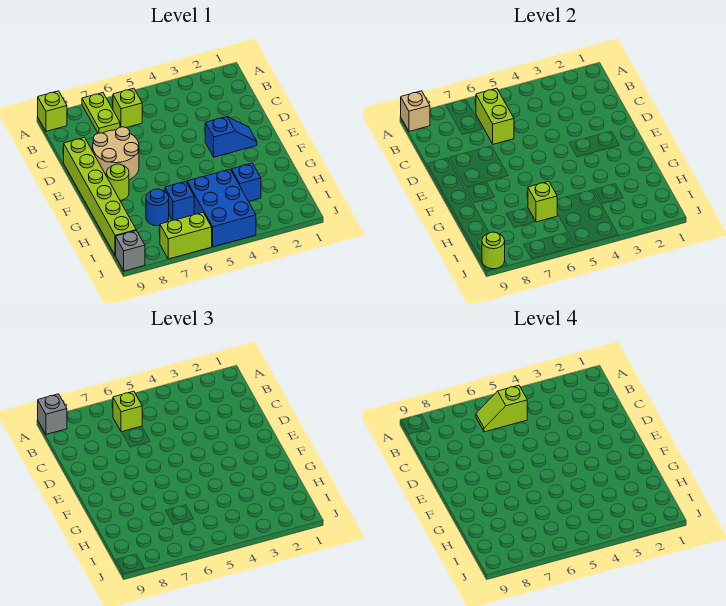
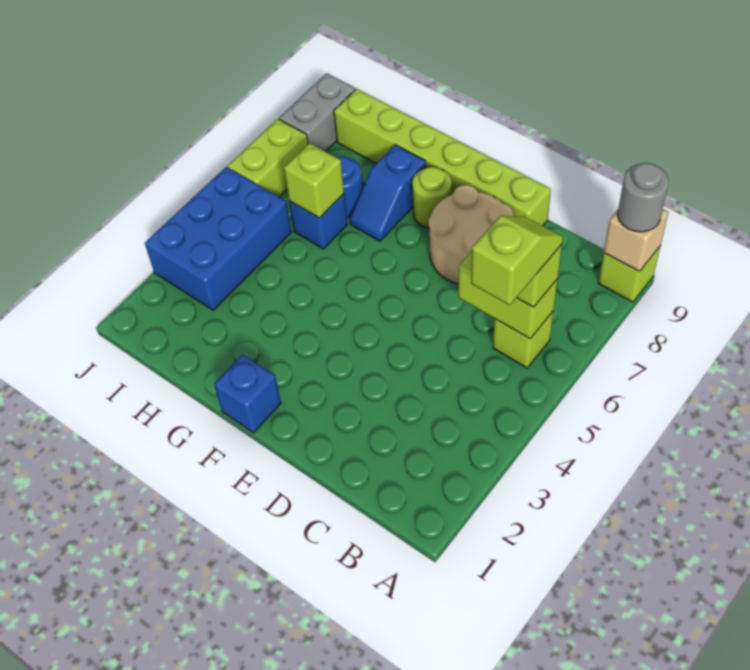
lime plate A7:B7 level 1 -> none
grey brick A9 level 3 -> grey round brick A9 level 3
blue slope E2:E3 level 1 top 3 -> blue slope G7:G8 level 1 top 8
blue brick H3 level 1 -> blue brick F1 level 1
blue brick H4:J5 level 1 -> blue brick I3:J5 level 1
grey brick J9 level 1 -> grey brick J8:J9 level 1
lime round brick J9 level 2 -> none

